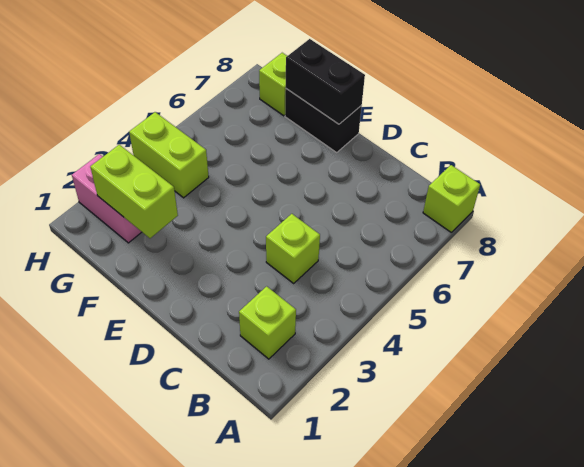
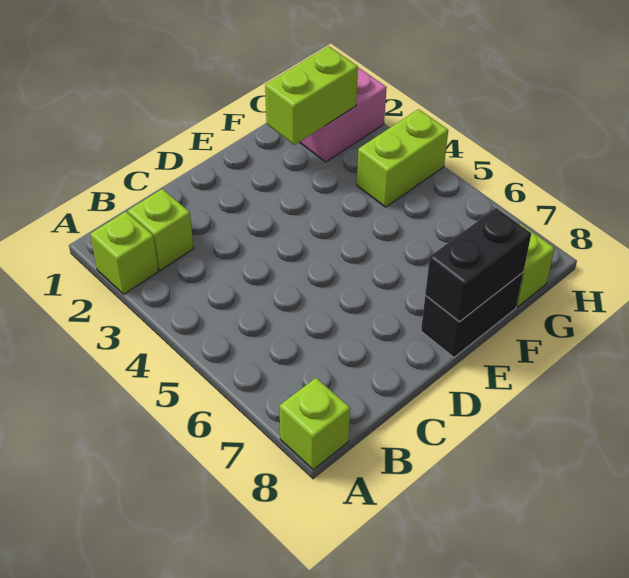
lime brick C4 level 1 -> lime brick A2 level 1

